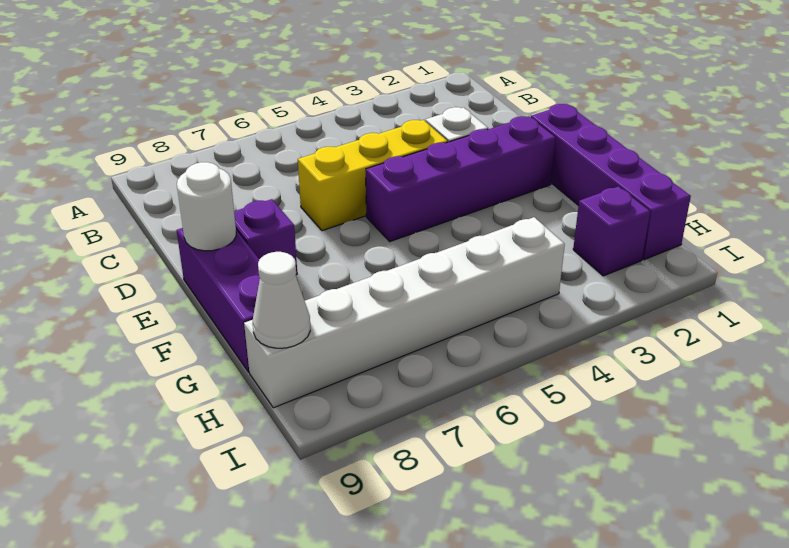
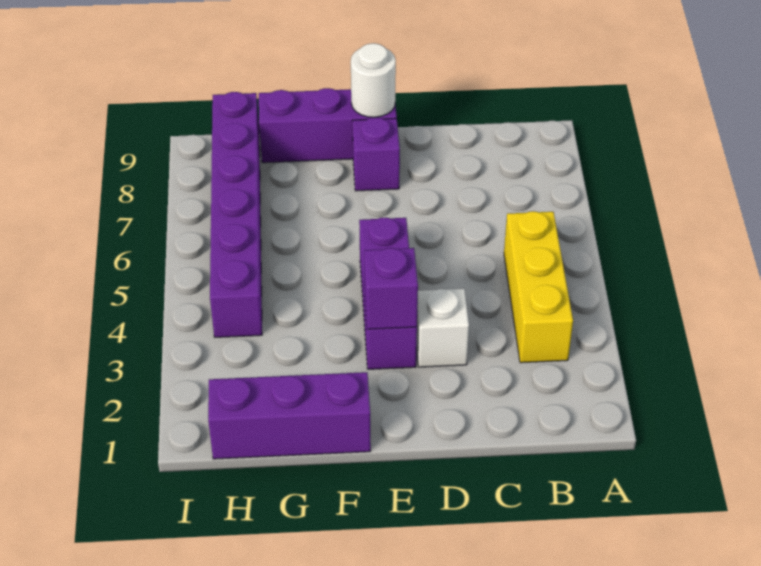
yellow brick D4:D6 level 1 -> yellow brick B3:B5 level 1
purple brick E1:H1 level 1 -> purple brick F1:H1 level 1
purple brick E2:E5 level 1 -> purple brick E3:E5 level 1
purple brick H2 level 1 -> purple brick E3 level 2
white brick H4:H9 level 1 -> purple brick H4:H9 level 1
white cone H9 level 2 -> none

